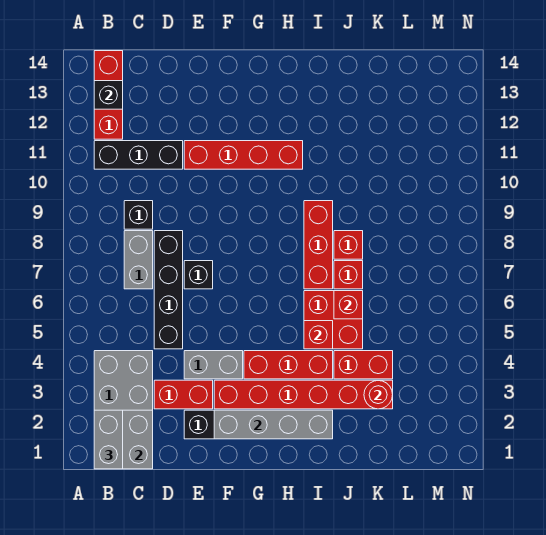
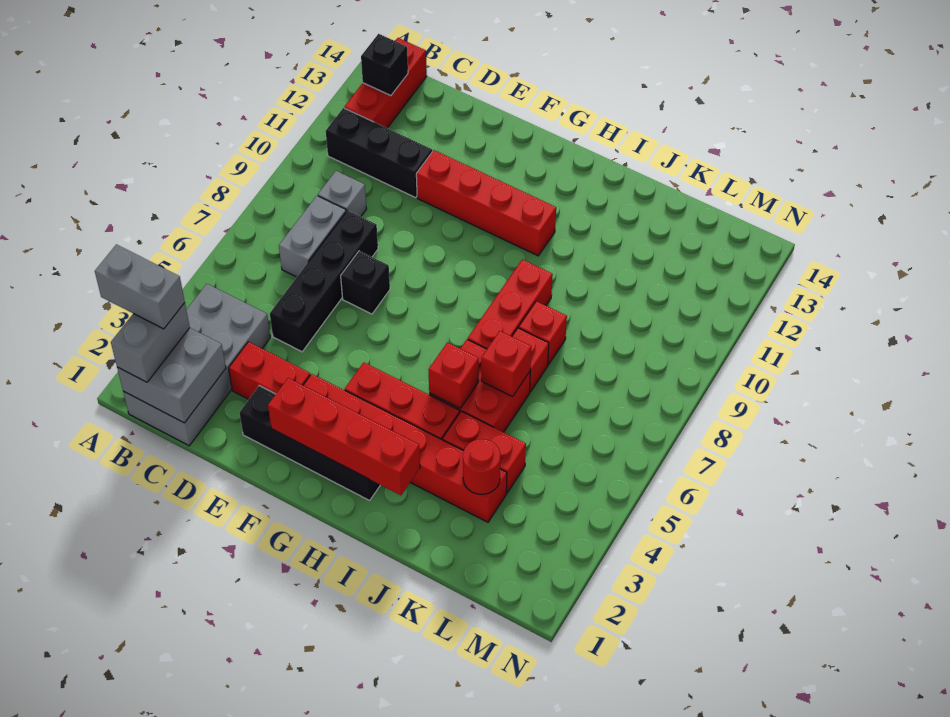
black brick C9 level 1 -> grey brick C9 level 1
grey brick E4:F4 level 1 -> grey brick A2:B2 level 4
grey brick F2:I2 level 2 -> red brick F2:I2 level 2

